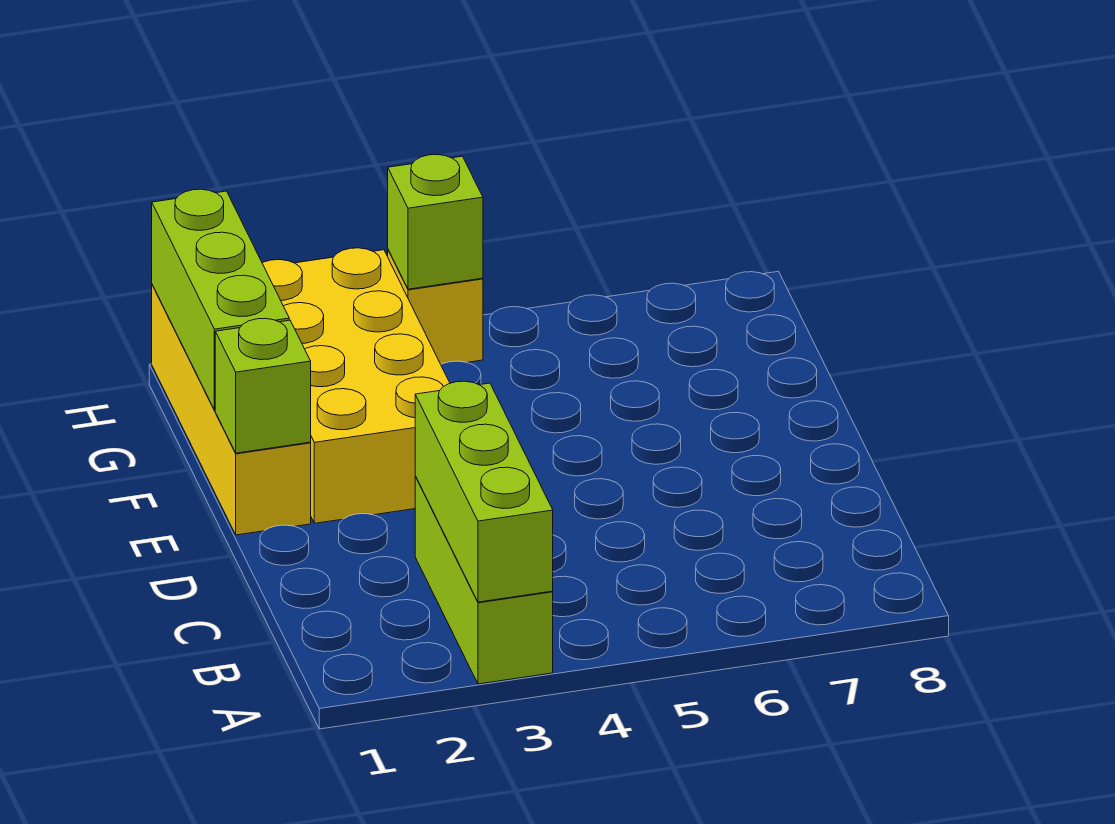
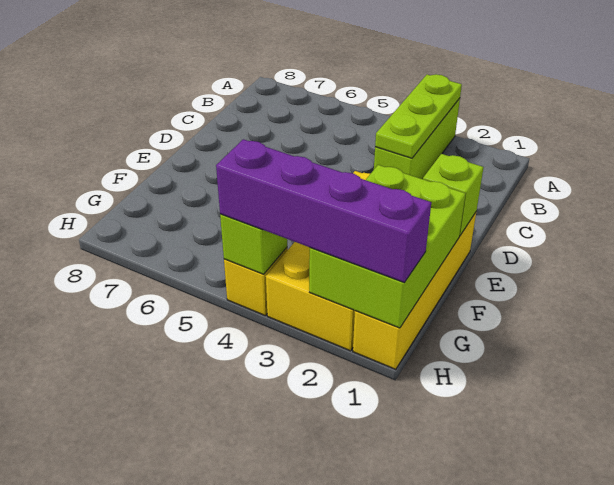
lime brick A3:C3 level 2 -> lime plate A3:C3 level 2
lime brick F1:H1 level 2 -> lime brick F1:H2 level 2
none -> purple brick H1:H4 level 3

